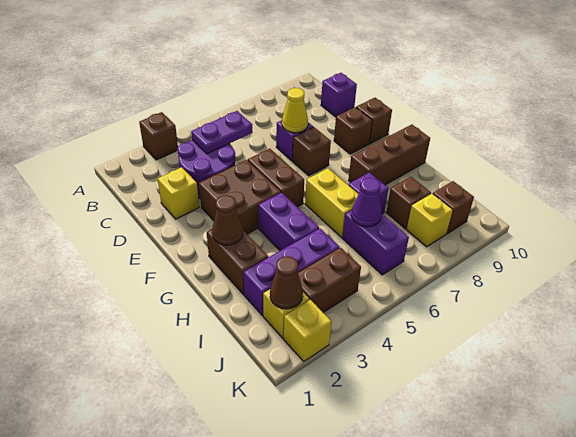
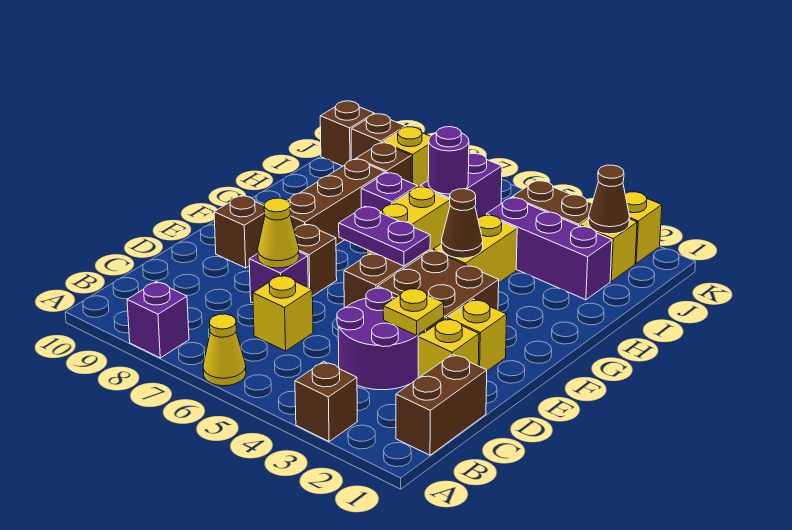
none -> yellow cone A6 level 1
purple plate C4:C5 level 2 -> purple plate F5:F6 level 2
none -> yellow brick C6 level 1
purple brick C10 level 1 -> purple brick A8 level 1
none -> yellow plate D3 level 2
none -> yellow brick E2 level 1
brown brick E10 level 1 -> brown brick J10 level 1
brown brick G2:H2 level 1 -> brown brick B1:C1 level 1
brown cone G2 level 2 -> brown cone G4 level 2
purple brick G4:H4 level 1 -> yellow brick G4:H4 level 1
brown brick G8:G10 level 1 -> brown brick F8:H8 level 1
purple cone I6 level 2 -> purple round brick I6 level 2

